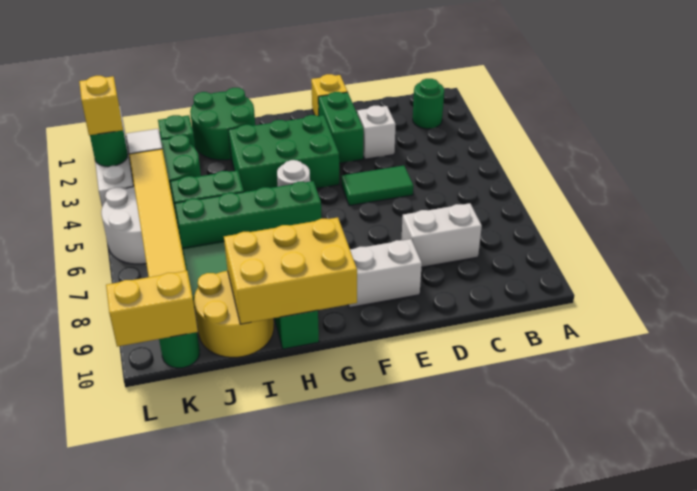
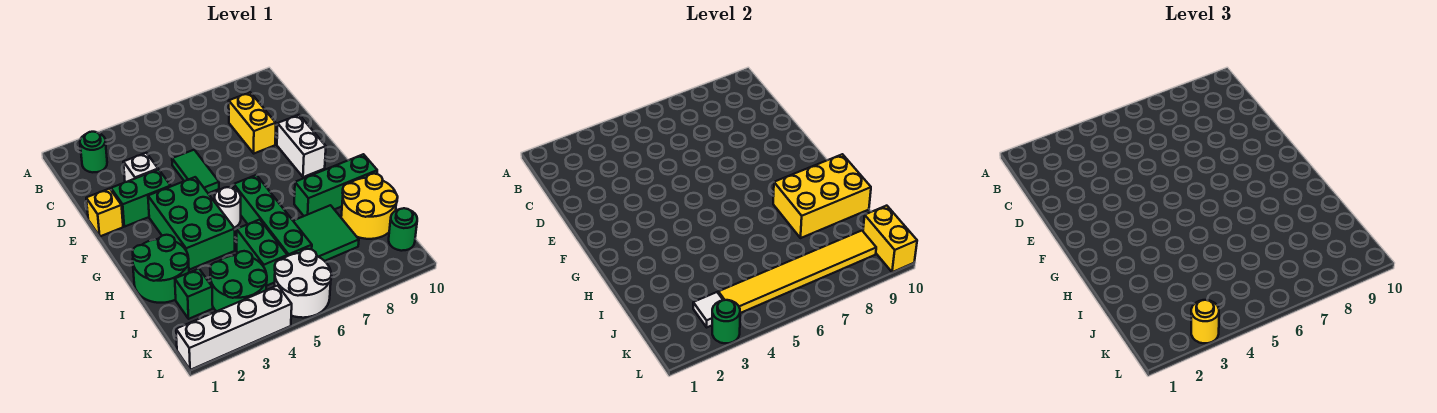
white brick C8:D8 level 1 -> yellow brick C8:D8 level 1
yellow brick G9:I10 level 2 -> yellow brick H8:I10 level 2
yellow brick L3 level 3 -> yellow round brick L3 level 3

